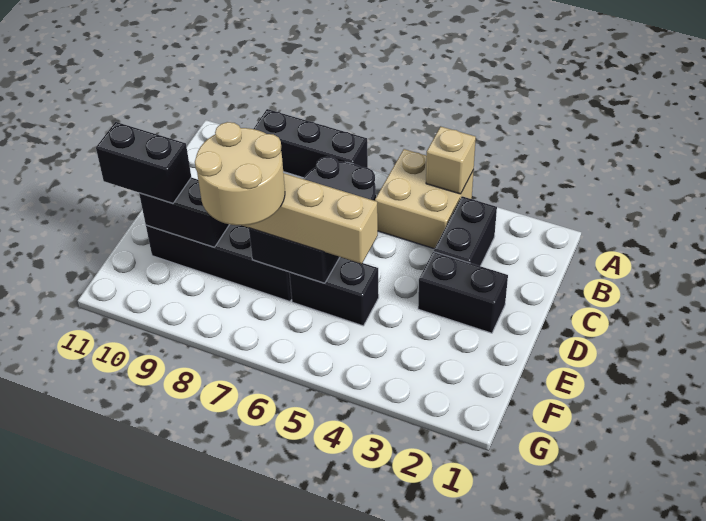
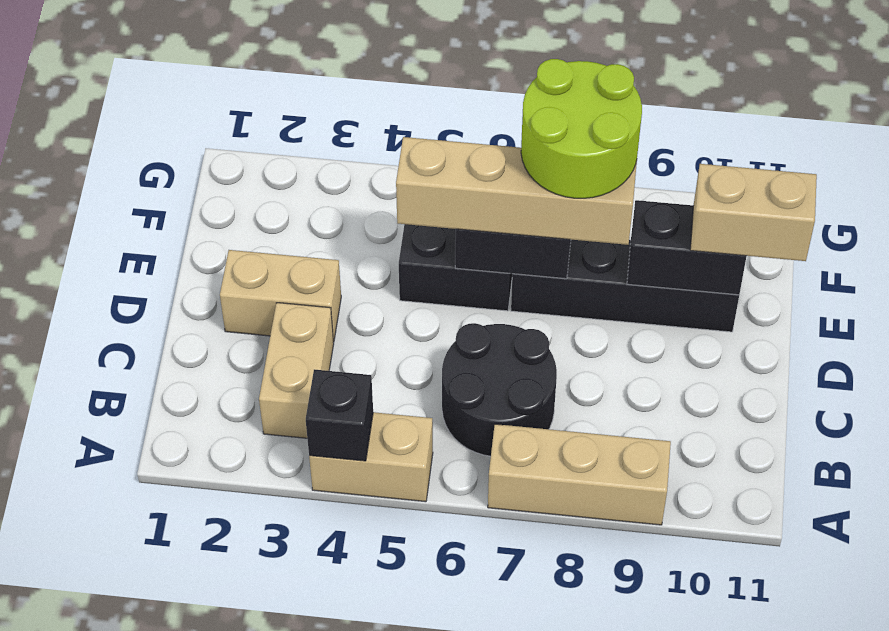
tan brick A4:B5 level 1 -> tan brick A4:A5 level 1
tan brick A4 level 2 -> black brick A4 level 2
black brick A7:A9 level 1 -> tan brick A7:A9 level 1
black brick B3:C3 level 1 -> tan brick B3:C3 level 1
black brick D2:D3 level 1 -> tan brick D2:D3 level 1
tan round brick E7:F8 level 4 -> lime round brick E7:F8 level 4
black brick E10:E11 level 3 -> tan brick E10:E11 level 3

